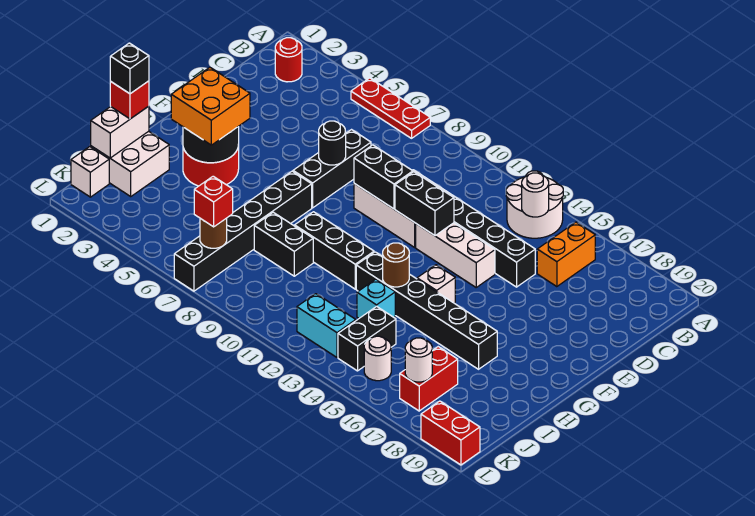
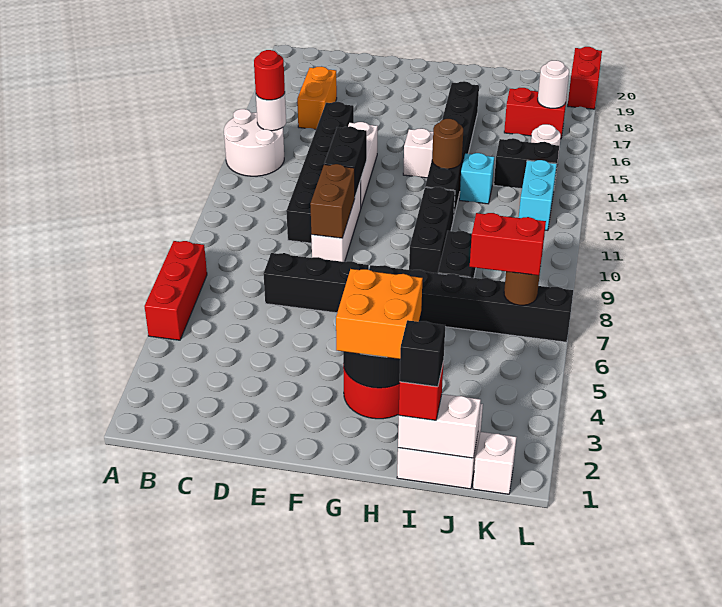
red plate A5:A7 level 1 -> red brick A5:A7 level 1
red round brick B2 level 1 -> red round brick B14 level 3
orange brick B16:C16 level 1 -> orange brick C16:C17 level 1
black round brick E7 level 2 -> none
black brick E9:E10 level 2 -> brown brick E9:E10 level 2
red brick K7 level 3 -> red brick J7:K7 level 3

